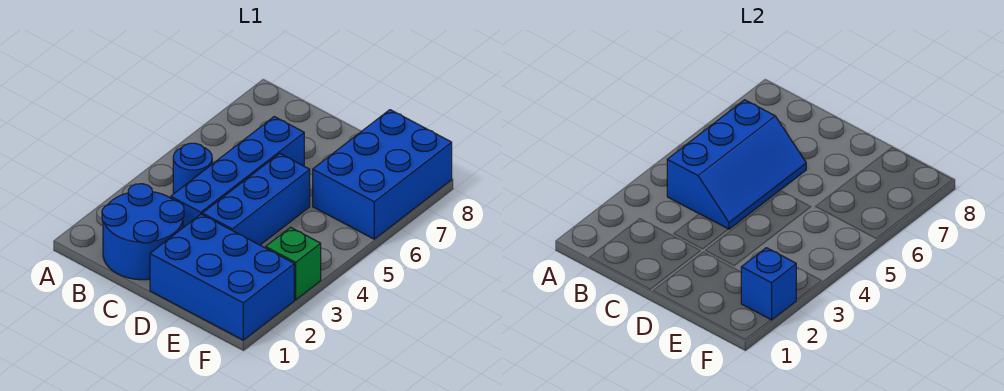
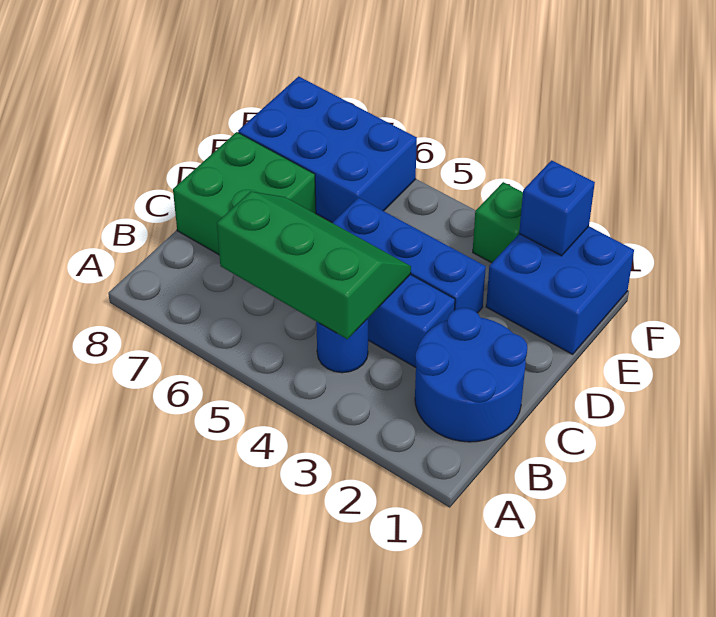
blue slope B4:C6 level 2 top B -> green slope B4:C6 level 2 top B
none -> green brick C7:D8 level 1
blue brick D1:F2 level 1 -> blue brick E1:F2 level 1

